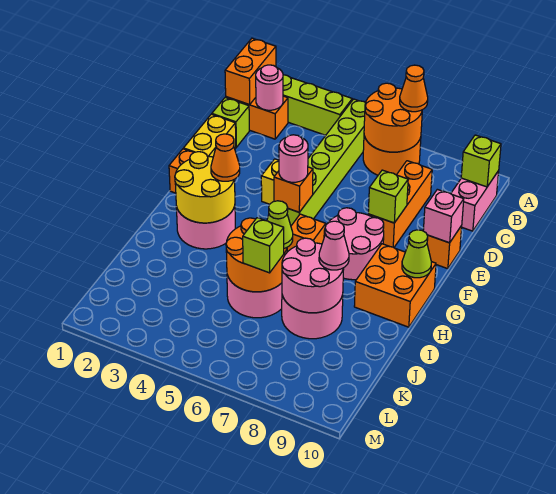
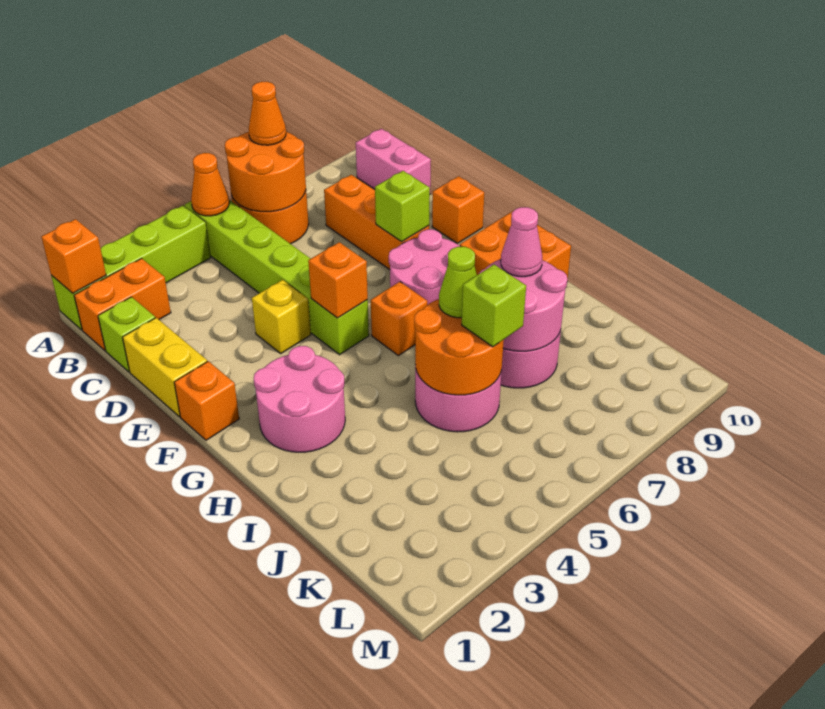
orange brick A1:B1 level 2 -> orange brick A1 level 2
pink round brick B2 level 2 -> none
lime brick B10 level 2 -> none
pink brick E10 level 2 -> none
pink round brick F5 level 3 -> none
yellow round brick G2:H3 level 2 -> none
orange cone G3 level 3 -> orange cone A5 level 2
lime cone G10 level 2 -> none

